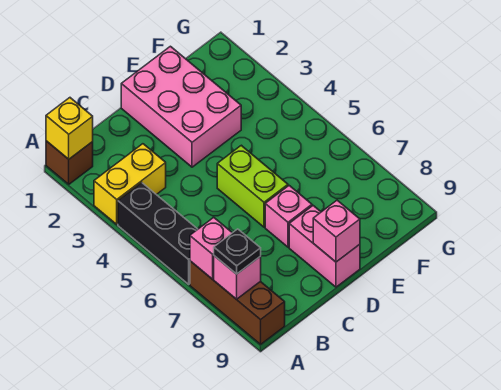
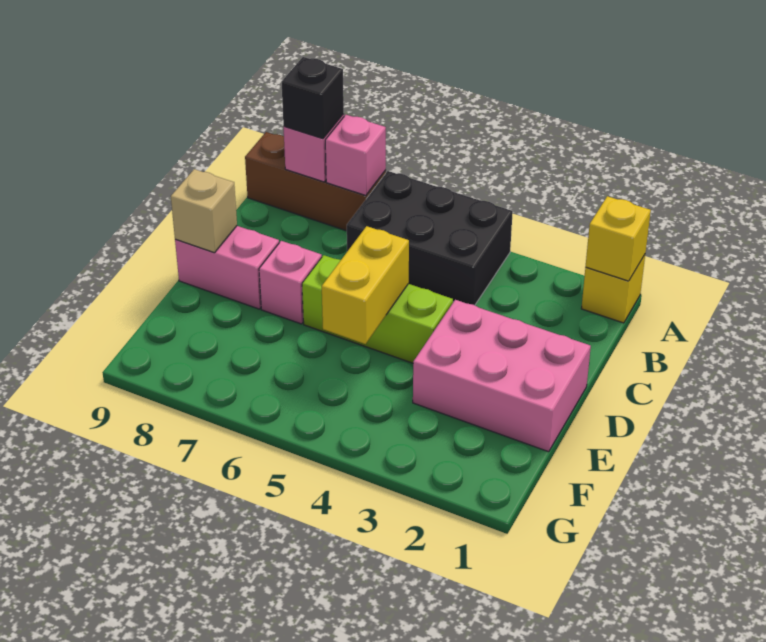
brown brick A1 level 1 -> yellow brick A1 level 1
yellow brick A3:B3 level 1 -> yellow brick D5:E5 level 2
black brick A4:A6 level 1 -> black brick A4:B6 level 1
black plate A8 level 3 -> black brick A8 level 3
lime brick D5:D6 level 1 -> lime brick D4:D6 level 1
pink brick D9 level 2 -> tan brick D9 level 2

